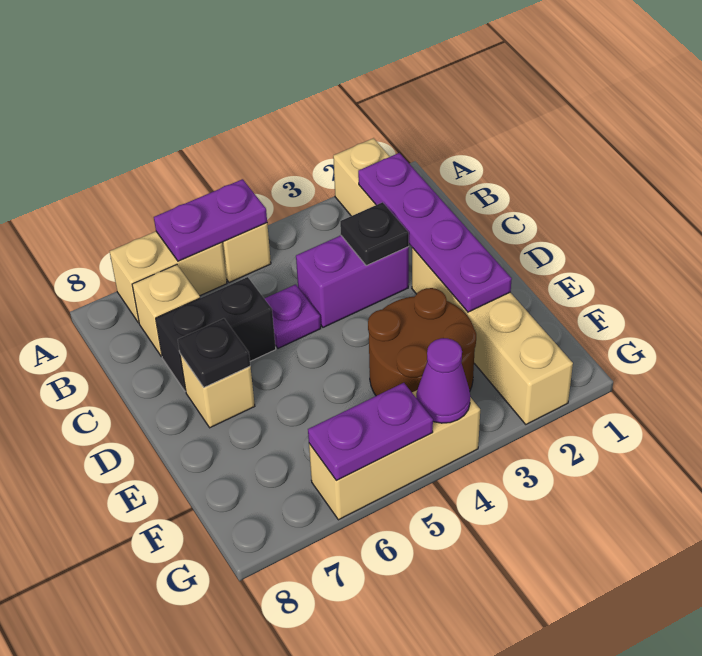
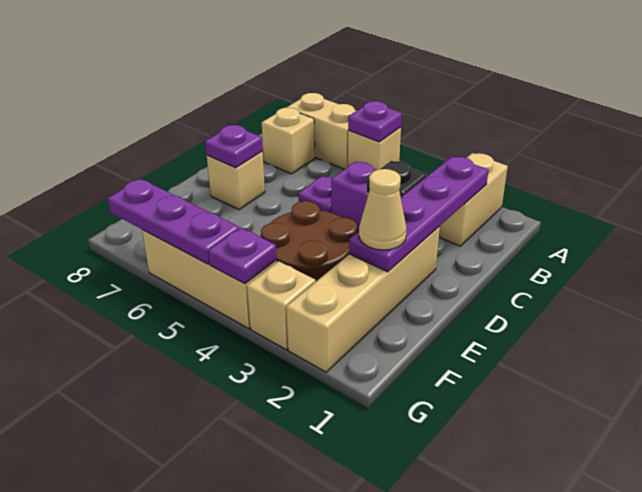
purple plate A5:A6 level 2 -> purple plate A5 level 2
black brick C6:C7 level 1 -> none
black plate D7 level 2 -> purple plate D7 level 2
none -> tan cone E2 level 3
none -> tan brick G3 level 1
purple cone G4 level 2 -> purple plate G4 level 2
purple plate G5:G6 level 2 -> purple plate G5:G7 level 2

